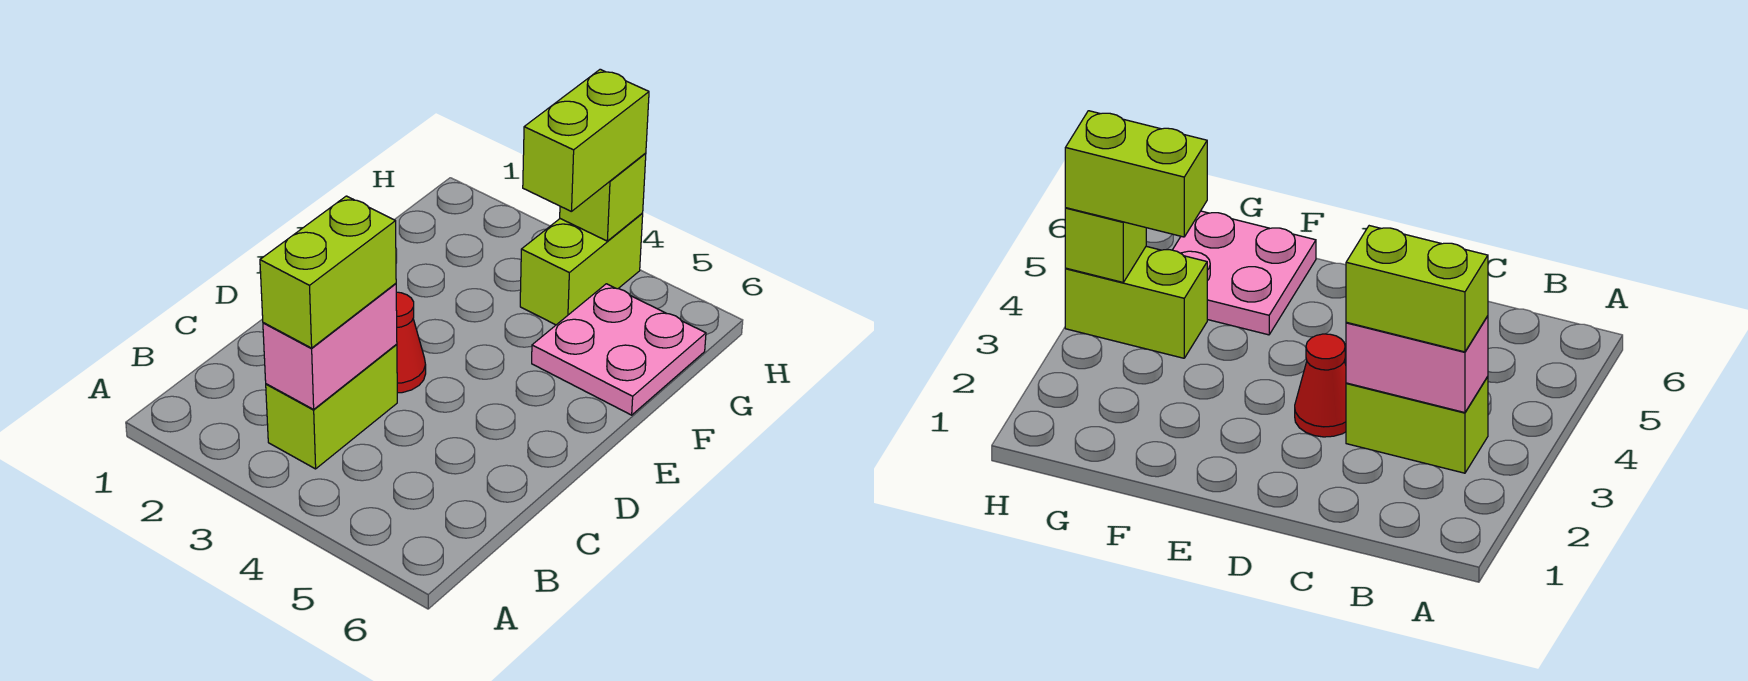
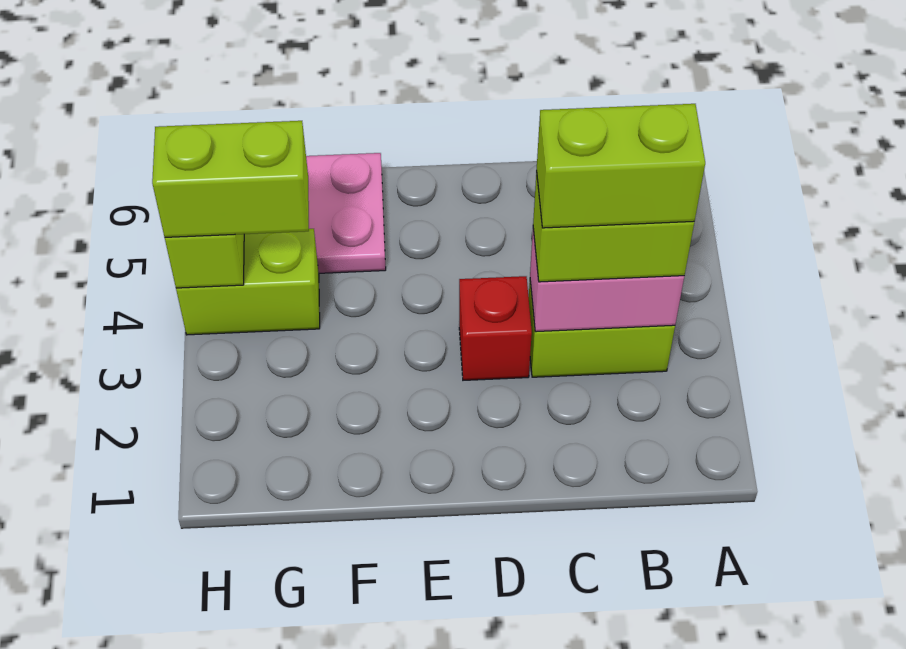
none -> lime brick B3:C3 level 4
red cone D3 level 1 -> red brick D3 level 1

